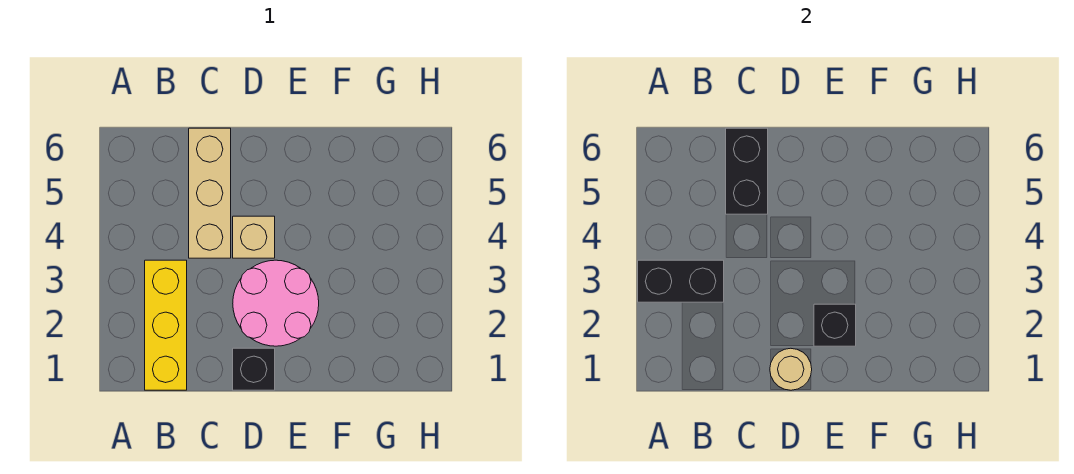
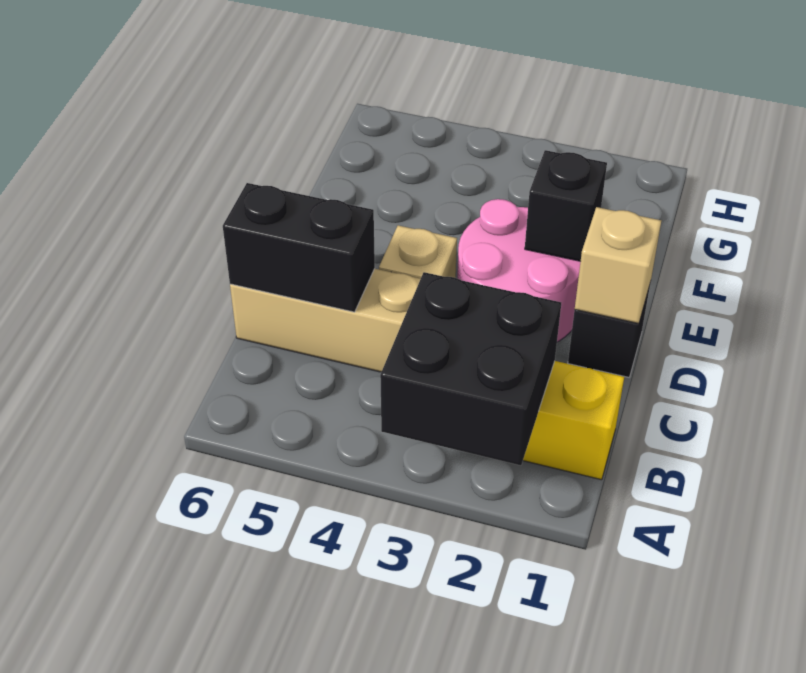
black brick A3:B3 level 2 -> black brick A2:B3 level 2
tan round brick D1 level 2 -> tan brick D1 level 2

